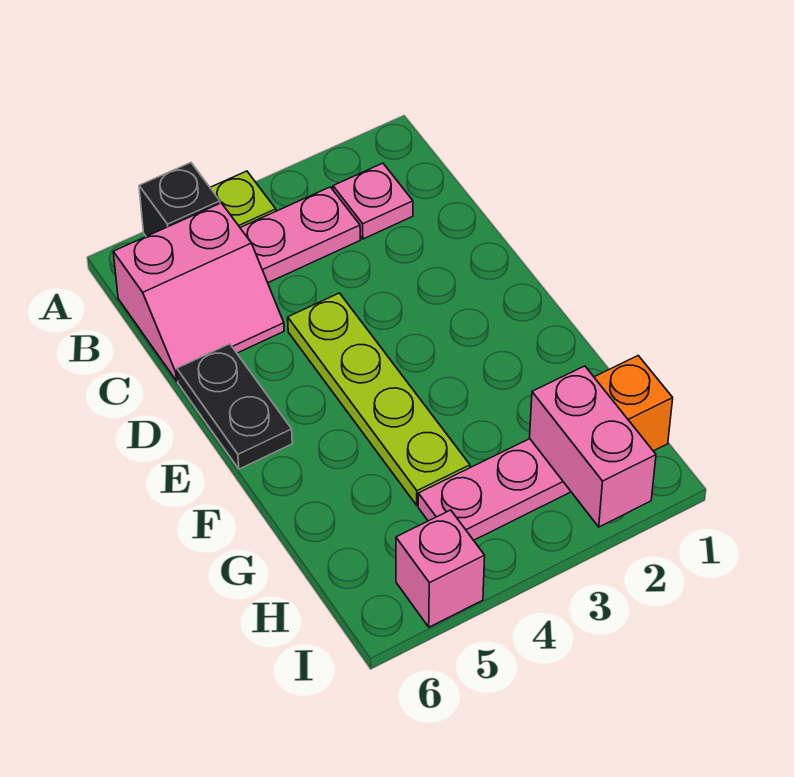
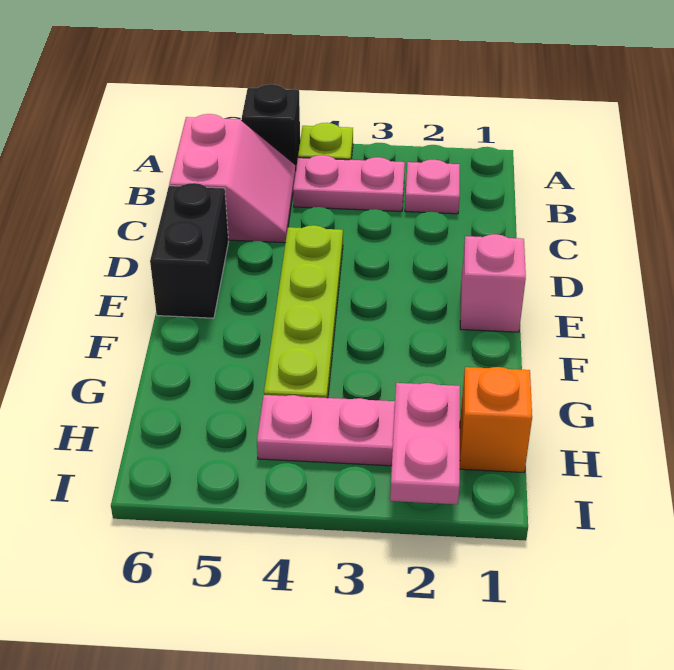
pink slope B5:C6 level 1 top B -> pink slope B5:C6 level 1 top 6
black plate D6:E6 level 1 -> black brick D6:E6 level 1
pink brick H2:I2 level 2 -> pink plate H2:I2 level 2
pink brick I5 level 1 -> pink brick E1 level 1

